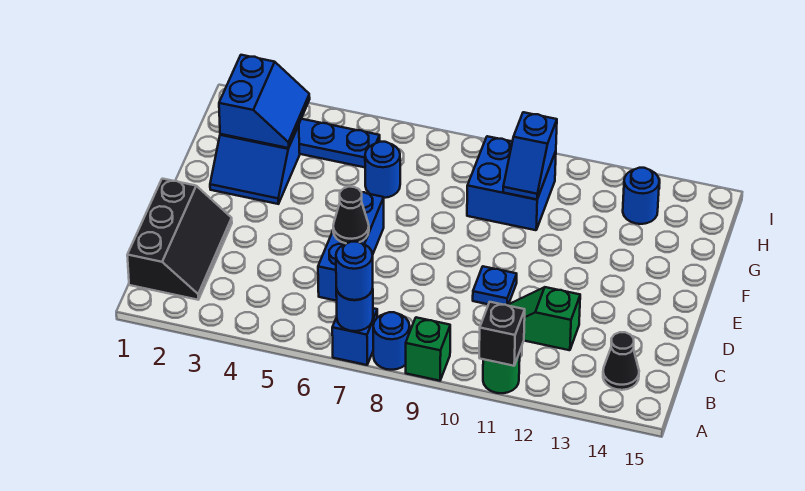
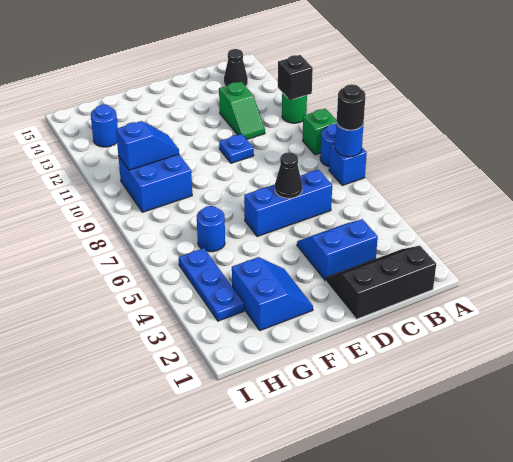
blue round brick A7 level 3 -> black round brick A7 level 3
blue slope G2:H3 level 2 top 2 -> blue slope C3:D4 level 1 top 3

